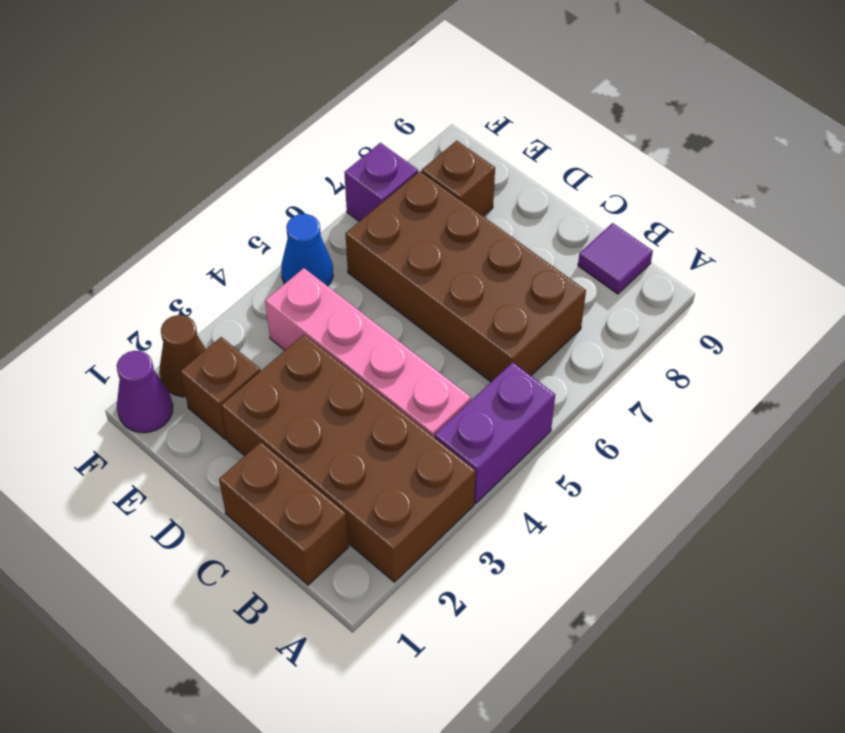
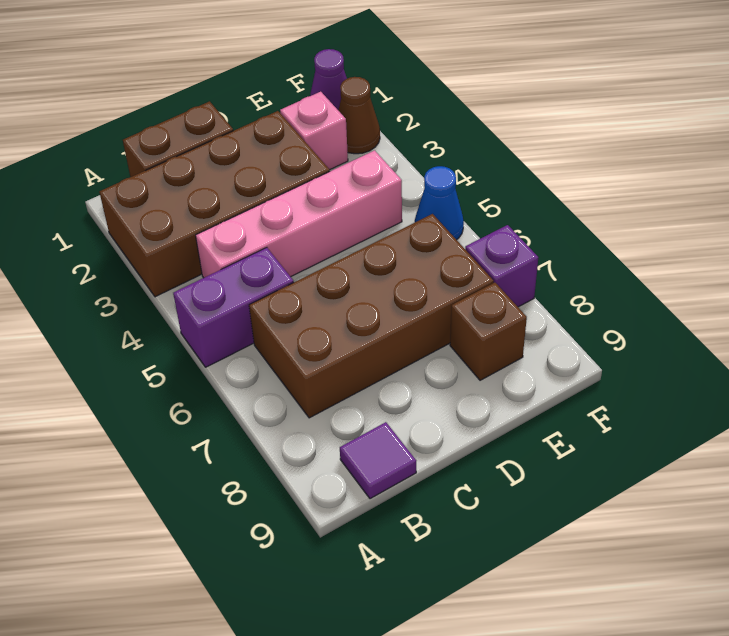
purple brick A4:A5 level 1 -> purple brick A5:B5 level 1
brown brick E2 level 1 -> pink brick E2 level 1

